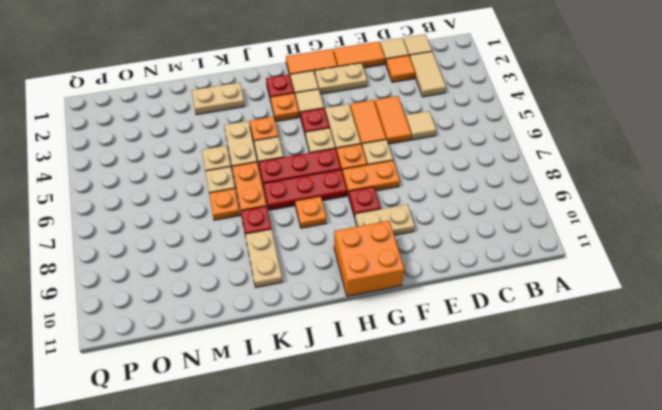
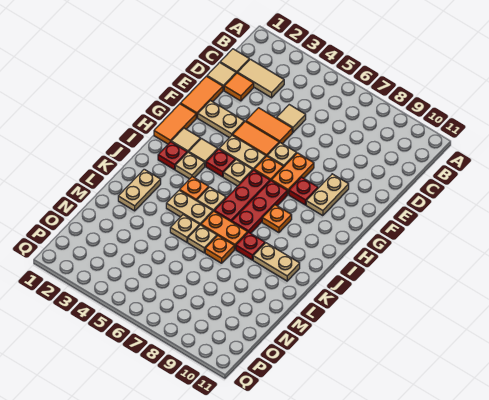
tan plate F2:G2 level 1 -> tan plate F2:F3 level 1
orange brick G10:H11 level 1 -> none
orange plate I3 level 1 -> tan plate I3 level 1

